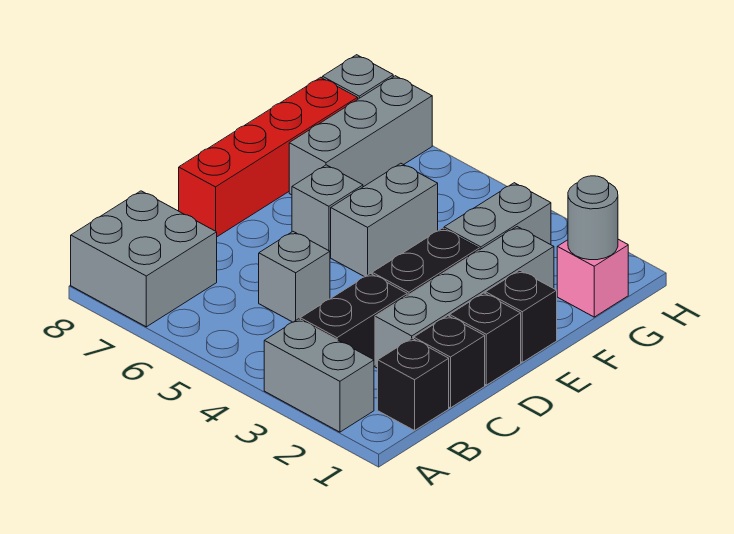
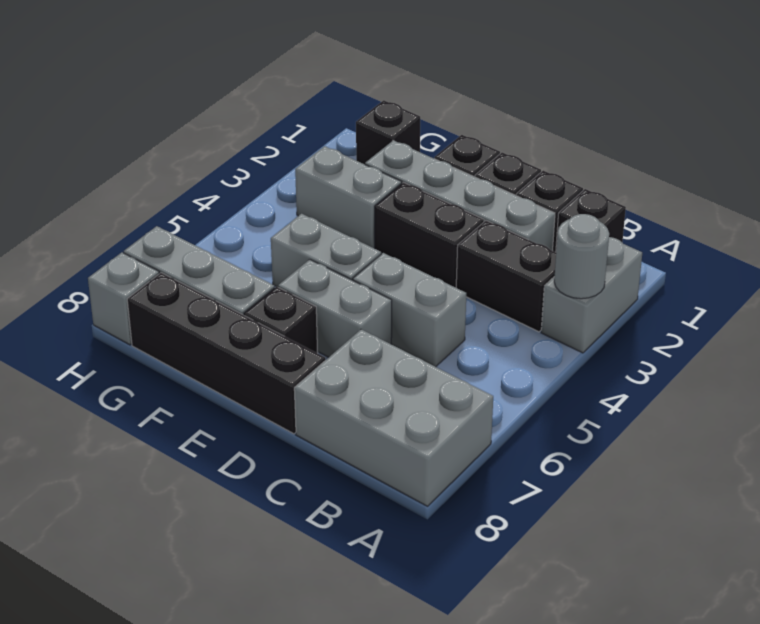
grey brick A7:B8 level 1 -> grey brick A7:C8 level 1
grey brick C5 level 1 -> grey brick C5:D5 level 1
red brick D8:G8 level 1 -> black brick D8:G8 level 1
grey brick E6 level 1 -> grey brick D6:E6 level 1
none -> black brick E7 level 1
pink brick G1 level 1 -> black brick G1 level 1
grey round brick G1 level 2 -> grey round brick A3 level 2

